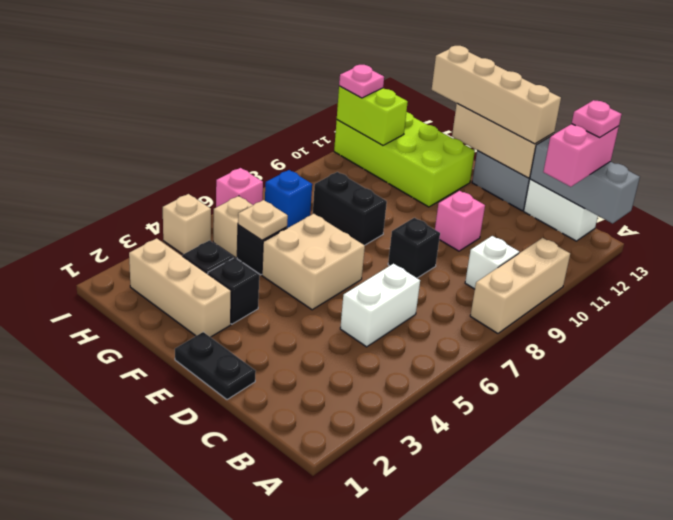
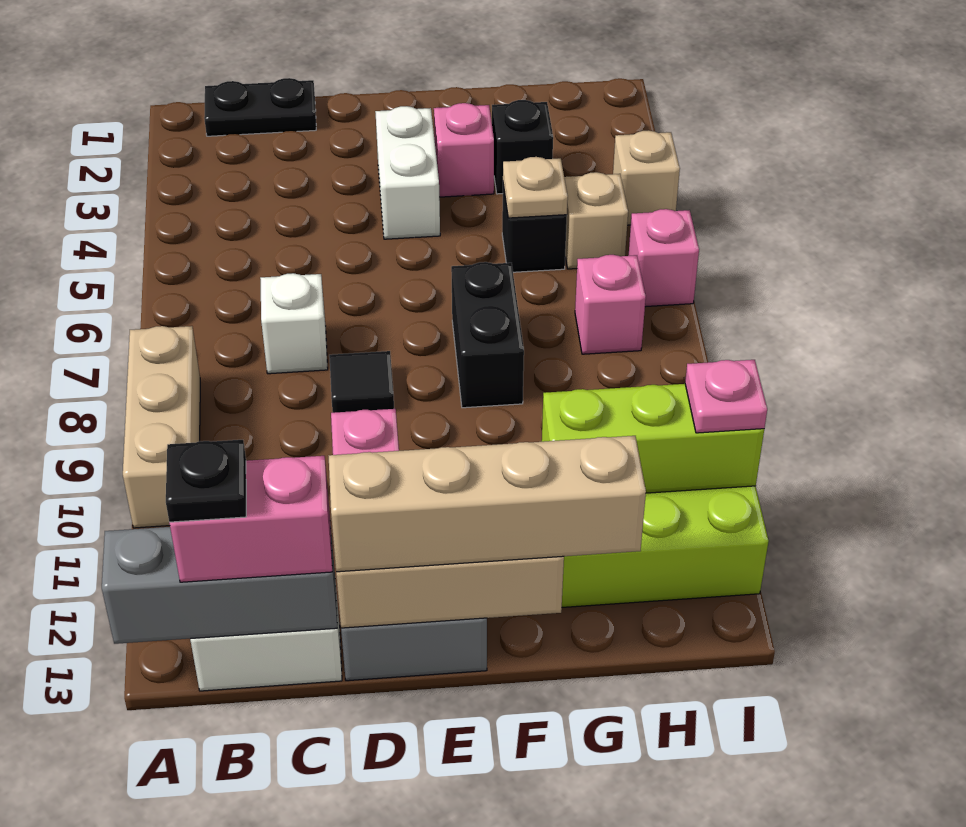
white brick B9 level 1 -> white brick C7 level 1
pink brick B12:B13 level 3 -> pink brick B13:C13 level 3
pink plate B13 level 4 -> black plate B13 level 4
white brick C5:C6 level 1 -> white brick E3:E4 level 1
black plate D1:E1 level 1 -> black plate B1:C1 level 1
black brick D8 level 1 -> black tile D8 level 1
tan brick E5:F6 level 1 -> none
tan brick F2:H2 level 1 -> none
black brick F3 level 1 -> pink brick F3 level 1
black brick F8:G8 level 1 -> black brick F7:F8 level 1
blue brick H7 level 1 -> pink brick H7 level 1
lime brick H11:I11 level 2 -> lime brick G11:I11 level 2

